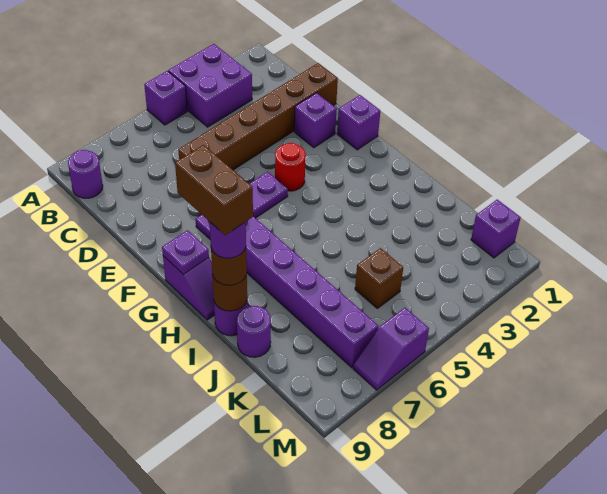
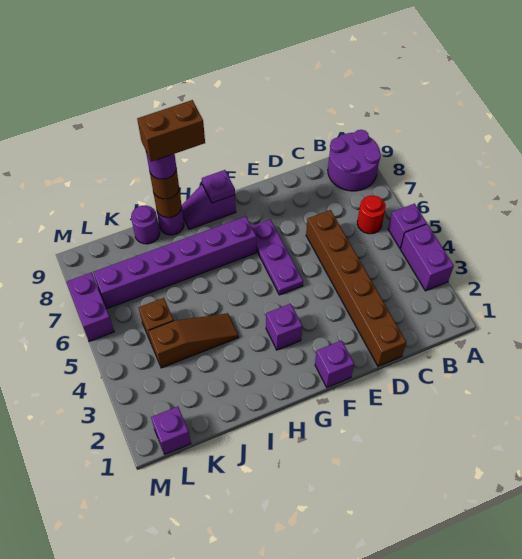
purple brick A3:B4 level 1 -> purple brick A3:A4 level 1
purple round brick B9 level 1 -> purple round brick A8:B9 level 1
purple brick E2 level 1 -> purple brick G3 level 1
red round brick F4 level 1 -> red round brick B6 level 1
none -> brown slope I4:K4 level 1 top K
purple slope M6:M7 level 1 top 6 -> purple brick M6:M7 level 1

